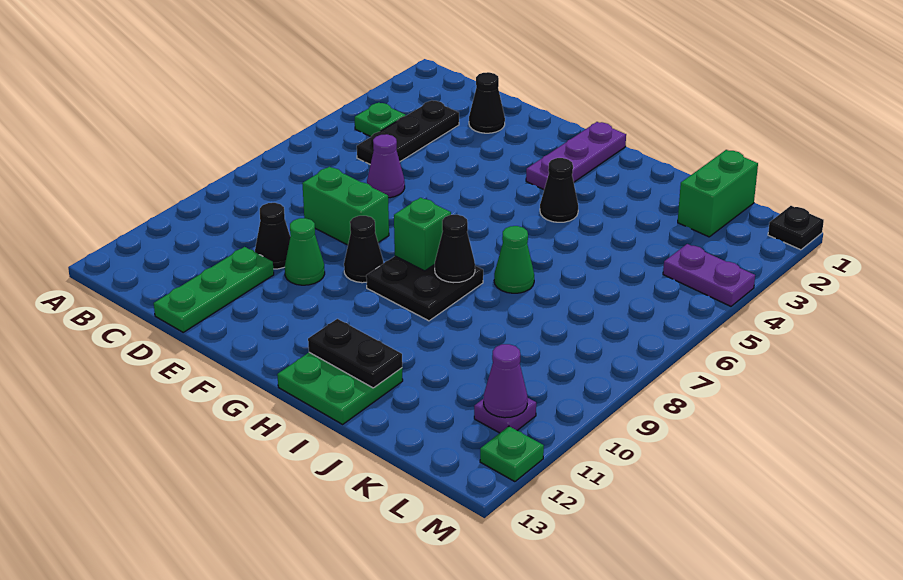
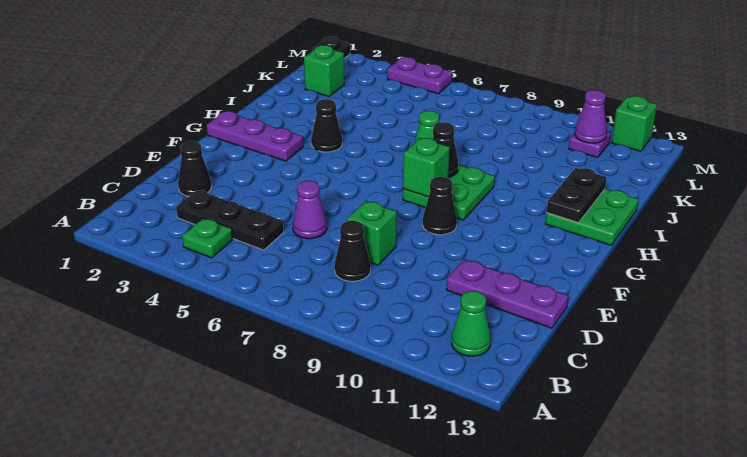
green brick D8:E8 level 1 -> green brick D8 level 1
black cone D10 level 1 -> black cone C8 level 1
green plate D11:D13 level 1 -> purple plate D11:D13 level 1
green cone E10 level 1 -> green cone B12 level 1
black plate G8:H9 level 1 -> green plate G8:H9 level 1
green brick K1:K2 level 1 -> green brick K2 level 1
purple plate L4:M4 level 1 -> purple plate M4:M5 level 1
green plate M12 level 1 -> green brick M12 level 1

